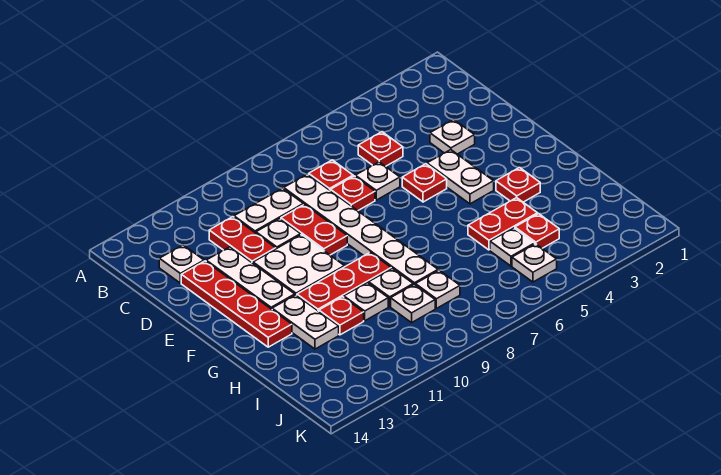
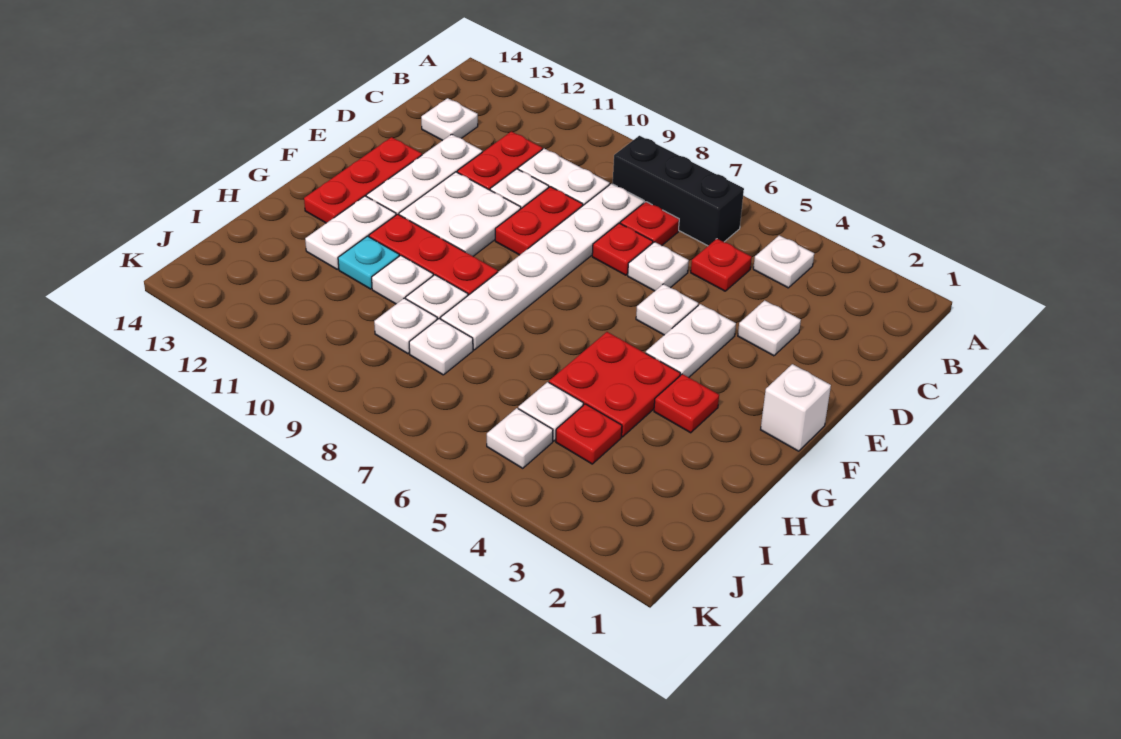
none -> white plate B4 level 1
none -> black brick B6:B8 level 1
red plate D13:G13 level 1 -> red plate E13:G13 level 1
red plate E5 level 1 -> white plate E5 level 1
none -> white brick F1 level 1
red plate H4:H5 level 1 -> red plate G4:H5 level 1
red plate H11 level 1 -> cyan plate H11 level 1

